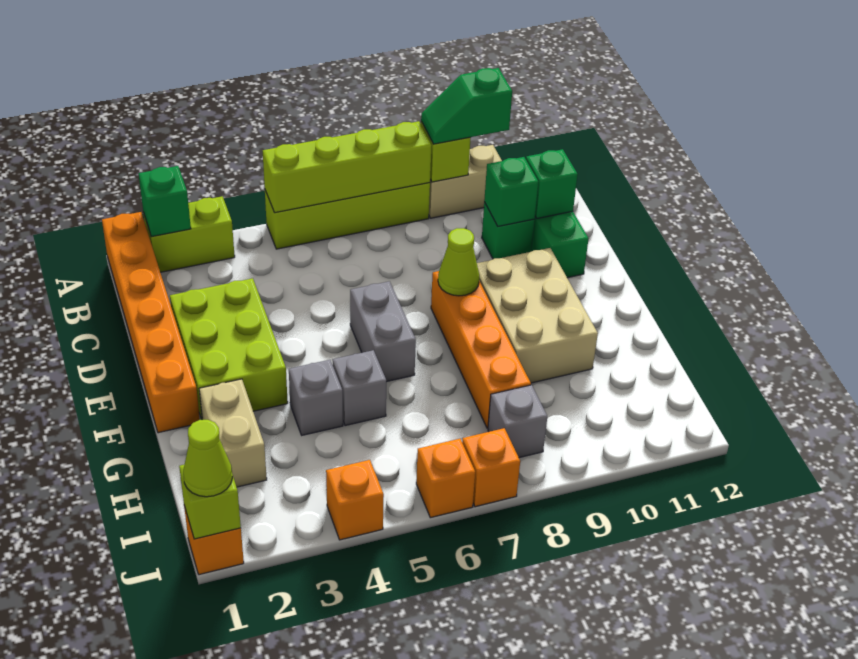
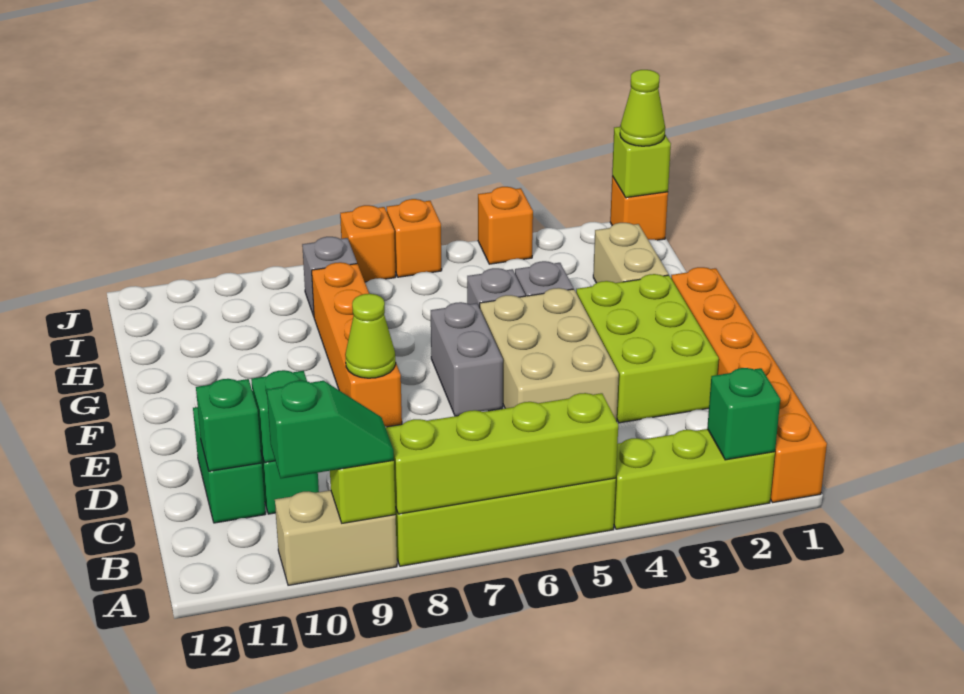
lime brick A2:A3 level 1 -> lime brick A2:A4 level 1
tan brick E9:G10 level 1 -> tan brick D4:F5 level 1

